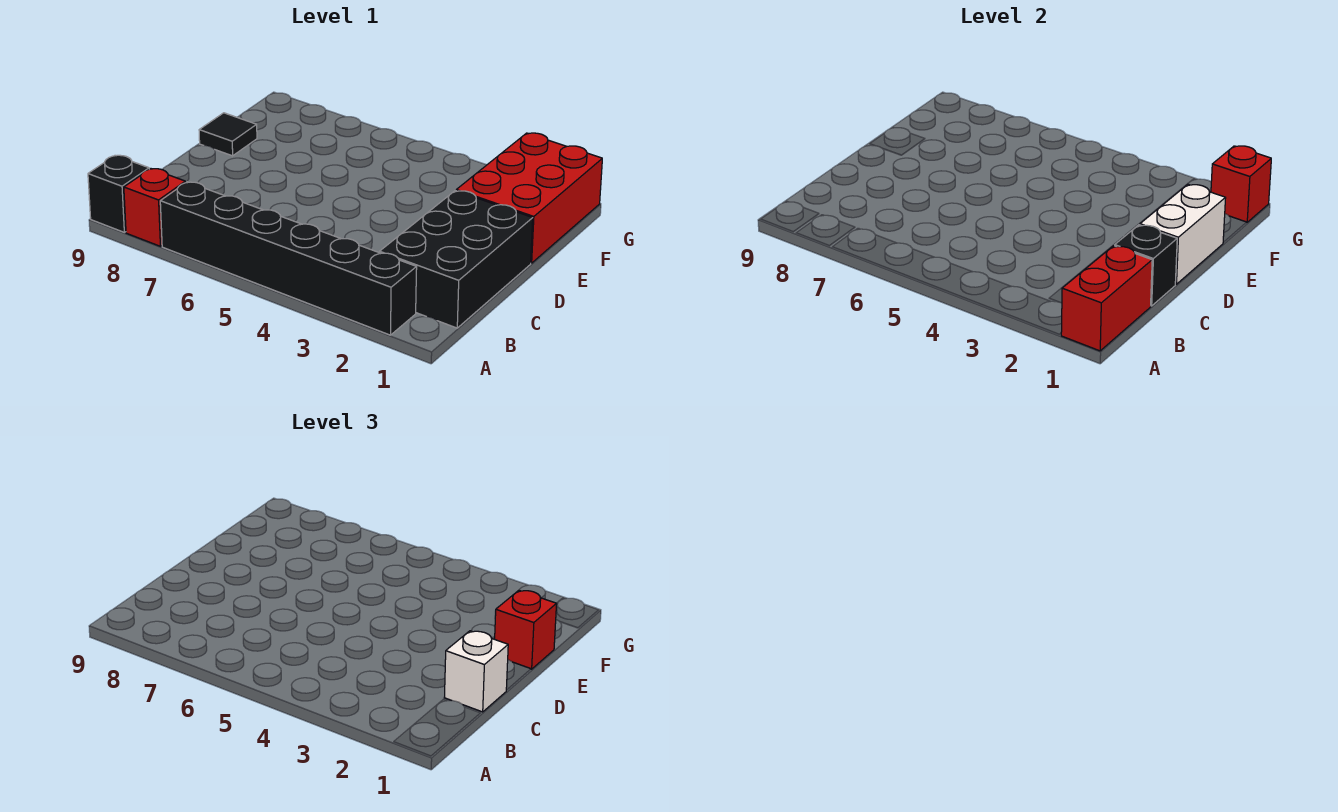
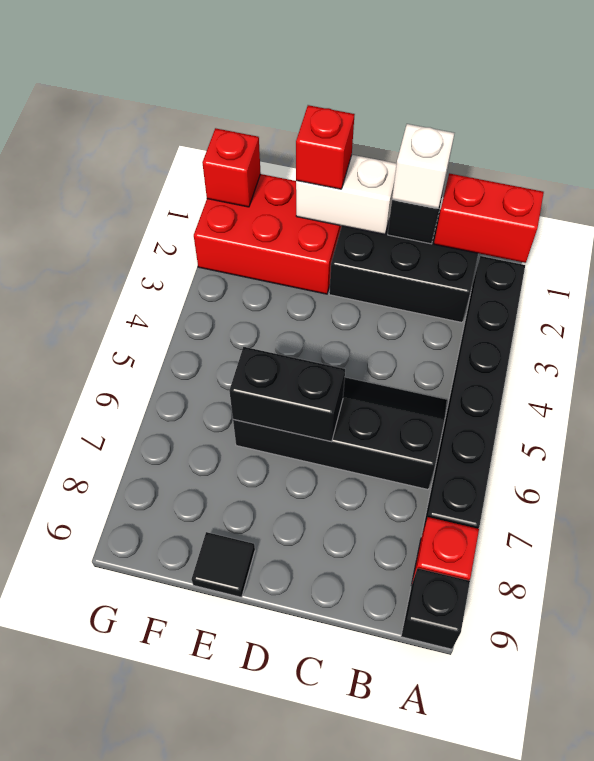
none -> black slope B5:E6 level 1 top 6
none -> black brick D6:E6 level 2

